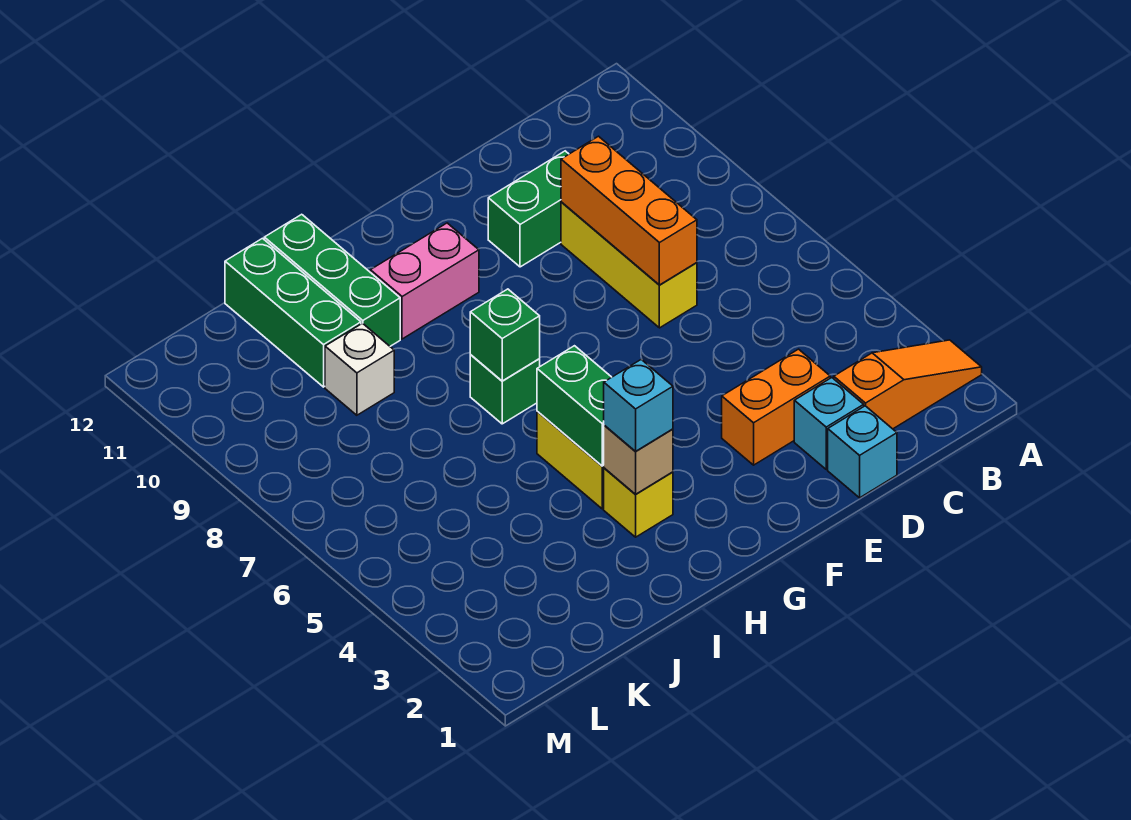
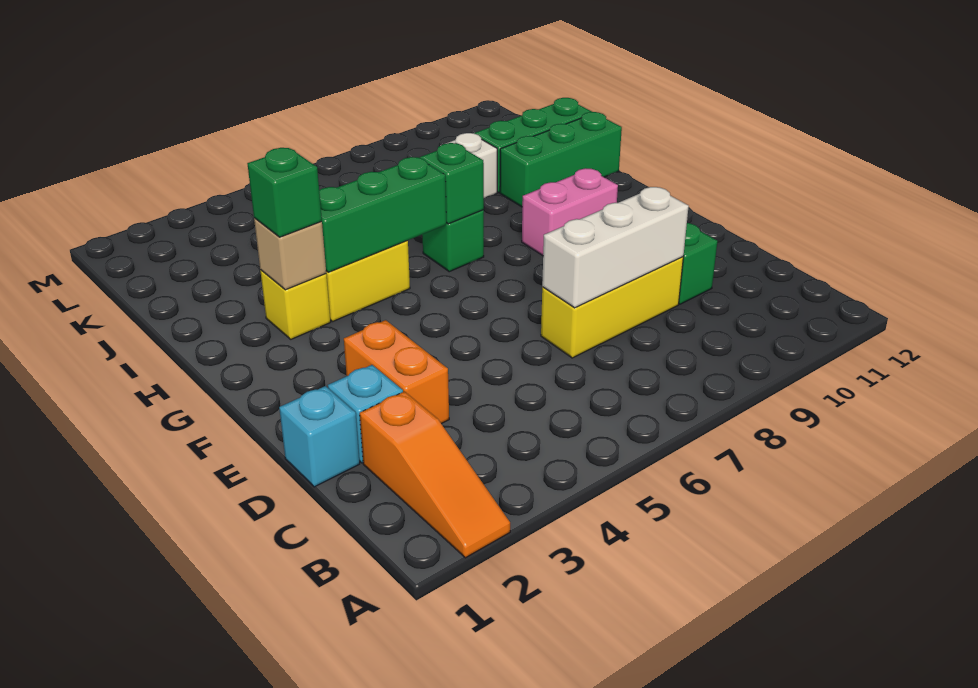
orange brick D7:D9 level 2 -> white brick D7:D9 level 2
pink brick G10:H10 level 1 -> pink brick G9:G10 level 1
cyan brick H3 level 3 -> green brick H3 level 3
green brick H4:H5 level 2 -> green brick H4:H6 level 2

